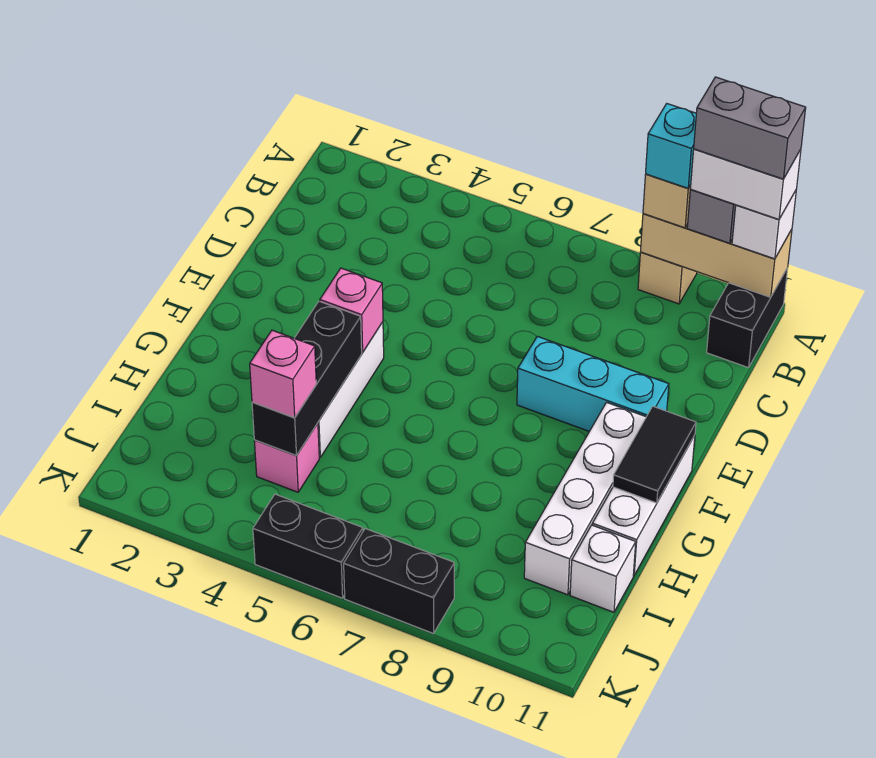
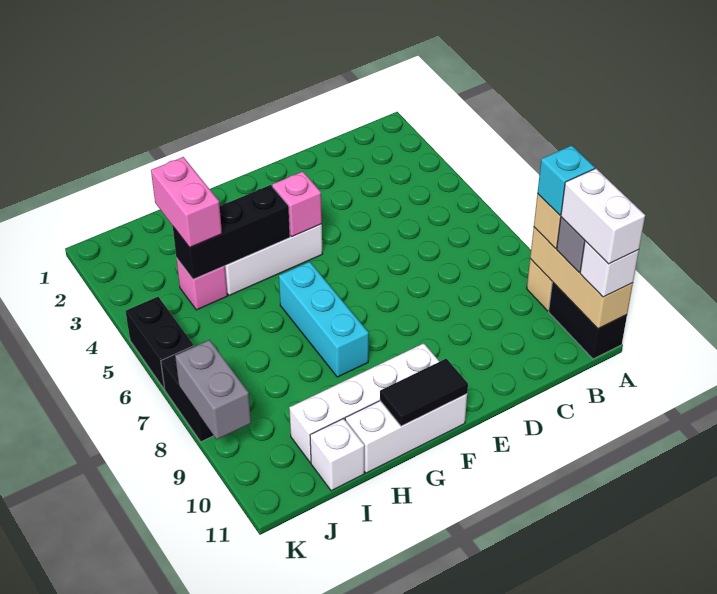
grey brick A10:A11 level 5 -> grey brick K8:K9 level 2
black brick A11:B11 level 1 -> black brick A10:A11 level 1
cyan brick E8:E10 level 1 -> cyan brick G6:G8 level 1
pink brick I4 level 3 -> pink brick I3:I4 level 3

